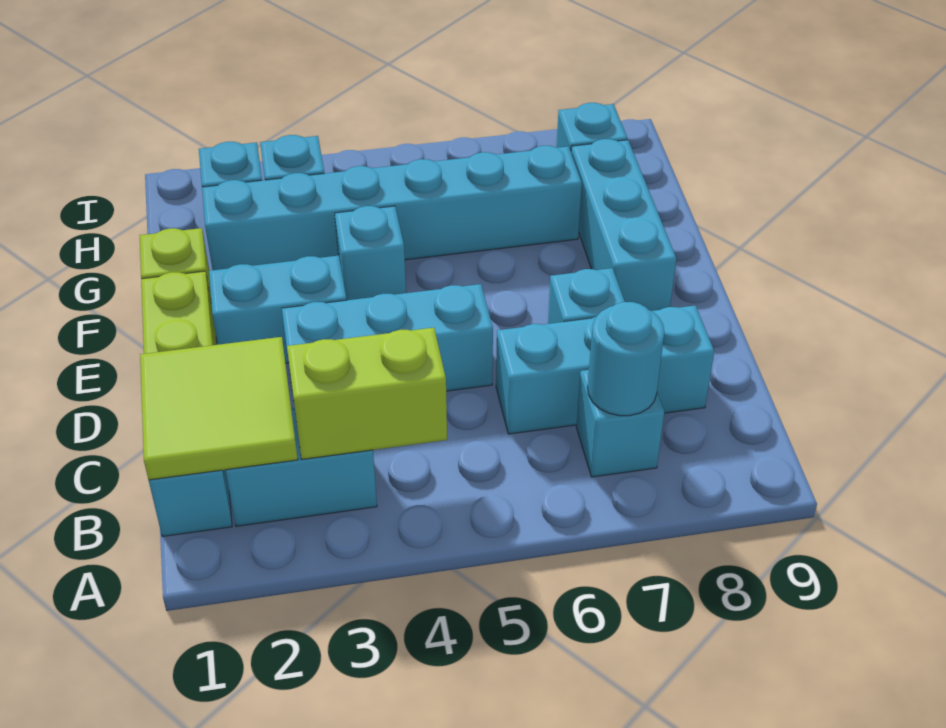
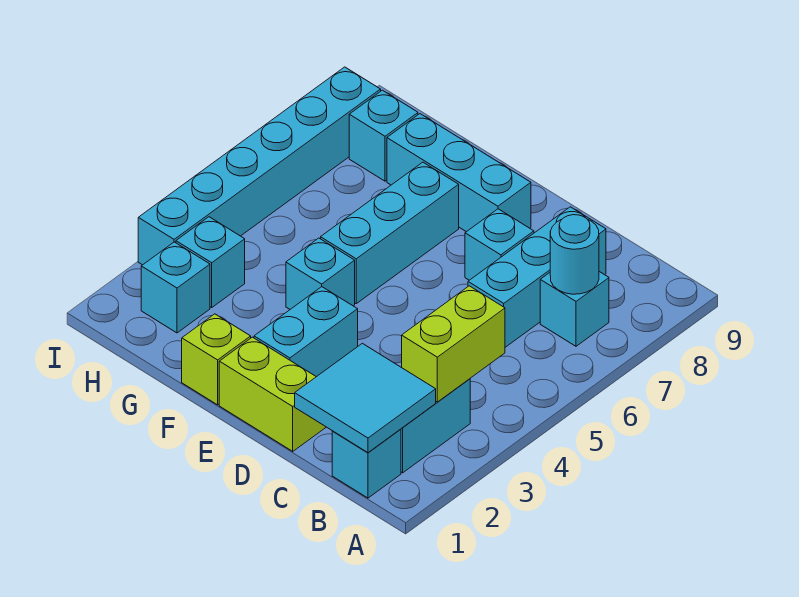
lime tile B1:C2 level 2 -> cyan tile B1:C2 level 2
cyan brick D3:D5 level 1 -> cyan brick F5:F7 level 1
cyan brick G2:G7 level 1 -> cyan brick I3:I8 level 1

